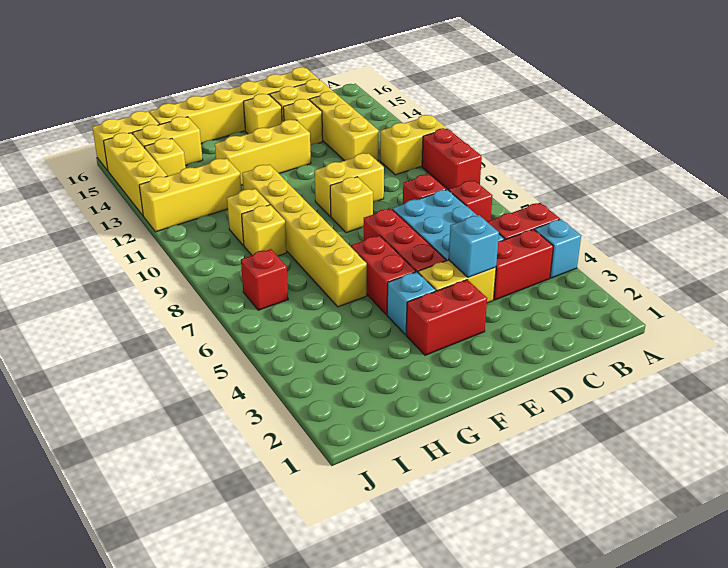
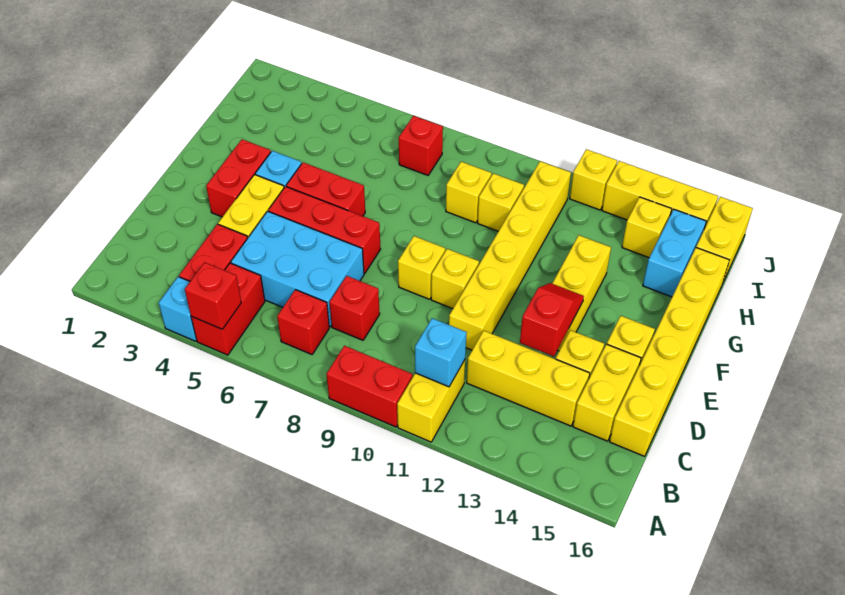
none -> red brick A5 level 2
cyan brick D4 level 2 -> cyan brick B11 level 2
yellow brick D10:E10 level 1 -> yellow brick E10 level 1
none -> red slope D13:E13 level 2 top D
yellow brick G6:G11 level 1 -> yellow brick D11:I11 level 1
yellow brick H12:J12 level 1 -> yellow brick J12 level 1
yellow brick H15:I15 level 1 -> cyan brick H15:I15 level 1

